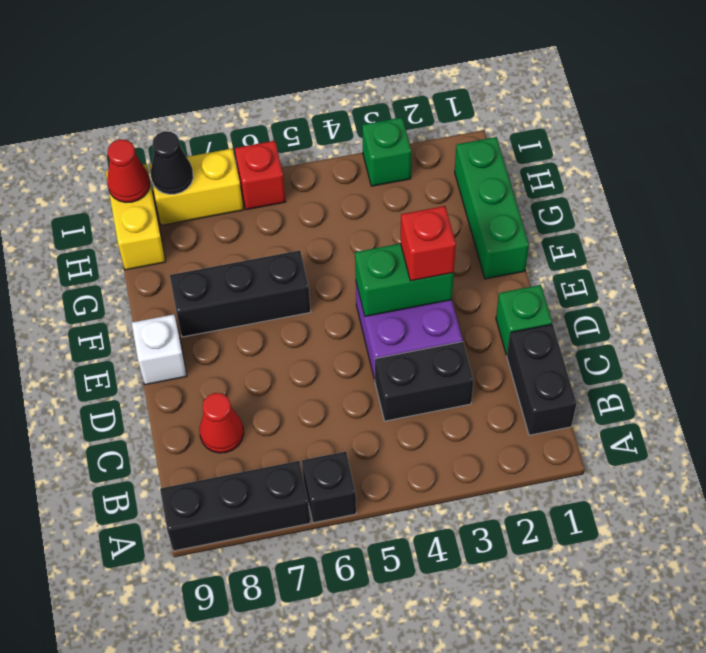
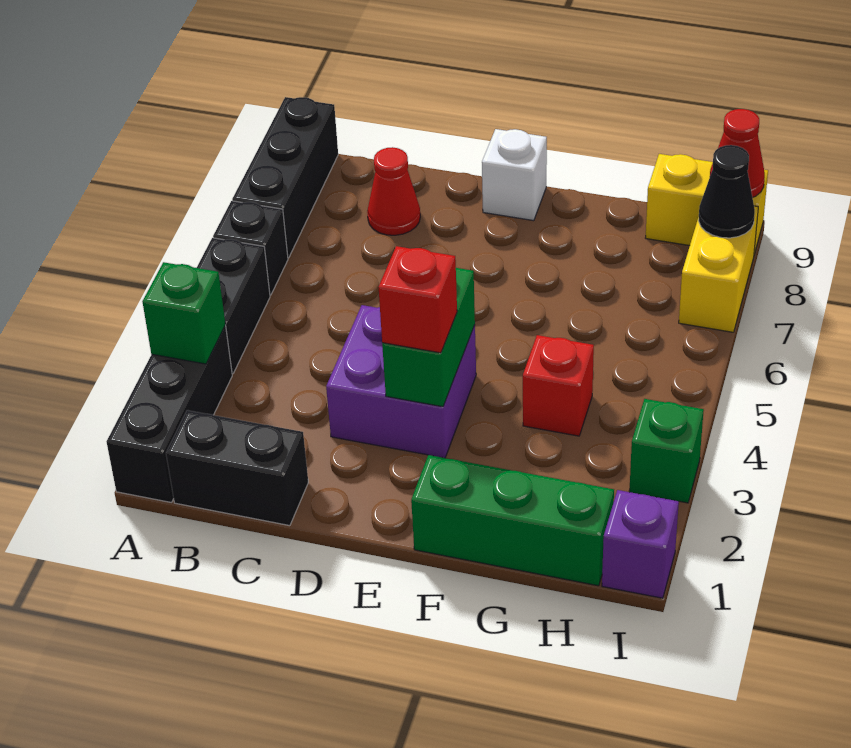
black brick C3:C4 level 1 -> black brick A4:A5 level 1
green brick D1 level 1 -> green brick A3 level 2
black brick F6:F8 level 1 -> black brick A1:A3 level 1
none -> purple brick I1 level 1
red brick I6 level 1 -> red brick G4 level 1

